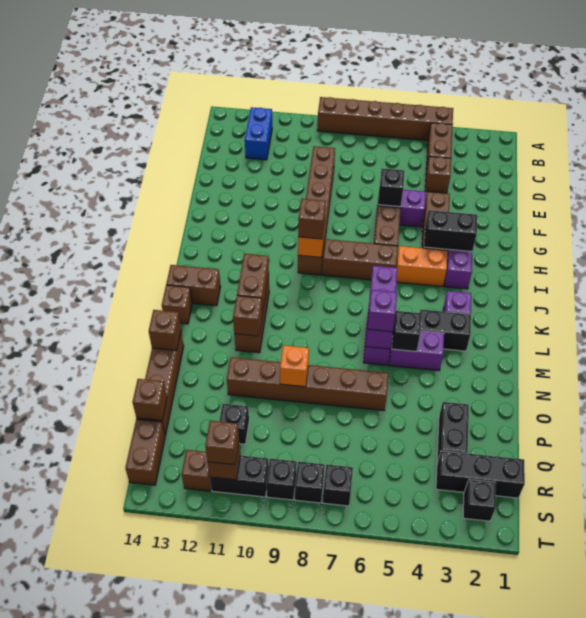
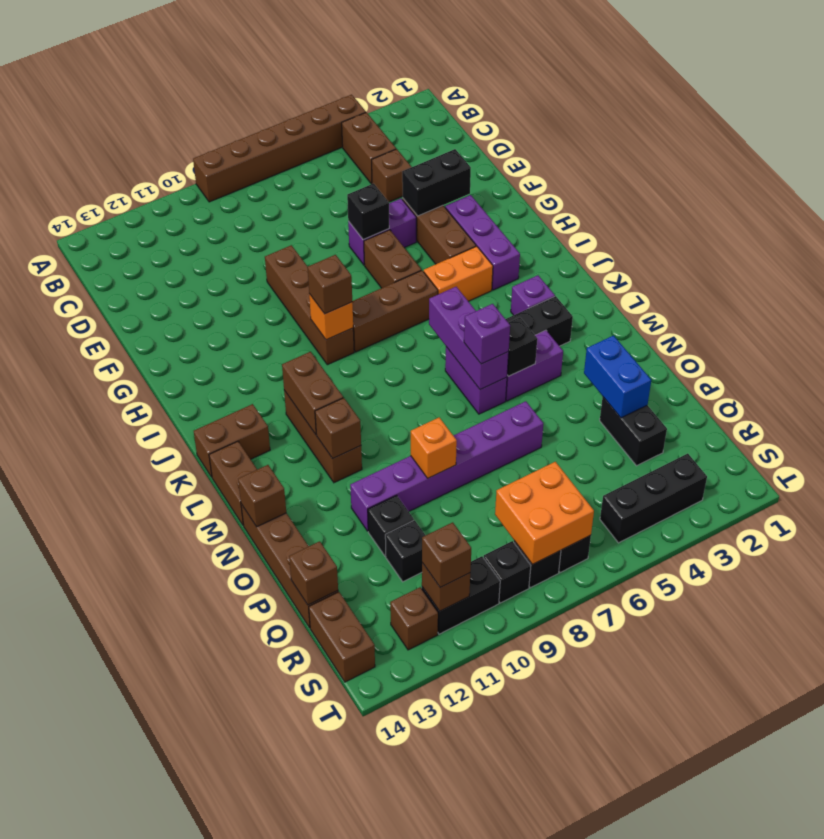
blue brick B12:C12 level 1 -> blue brick O3:P3 level 2
brown brick D9:I9 level 1 -> brown brick F9:I9 level 1
black brick H3:H4 level 2 -> black brick F3:F4 level 2
brown brick L14 level 1 -> brown brick L14:M14 level 1
brown brick O6:O11 level 1 -> purple brick O6:O11 level 1
black brick R1:R3 level 1 -> black brick S3:S5 level 1
none -> orange brick R7:S8 level 2
black brick S2 level 1 -> black brick P11 level 1

